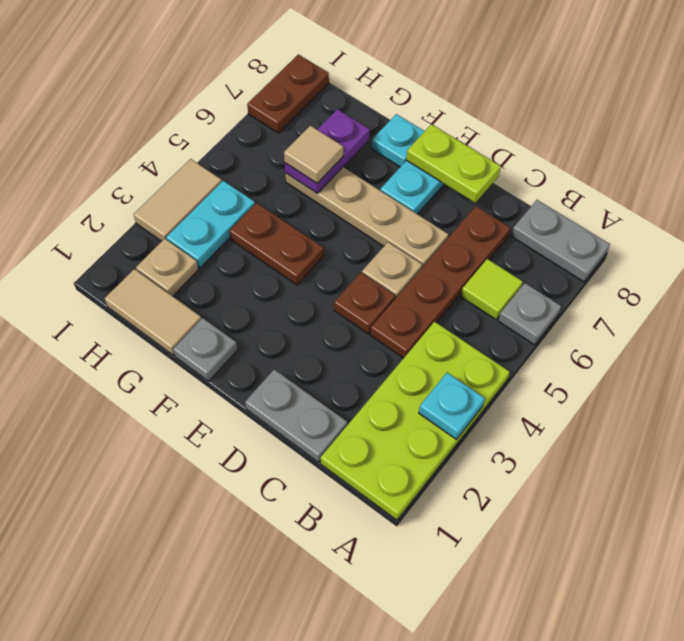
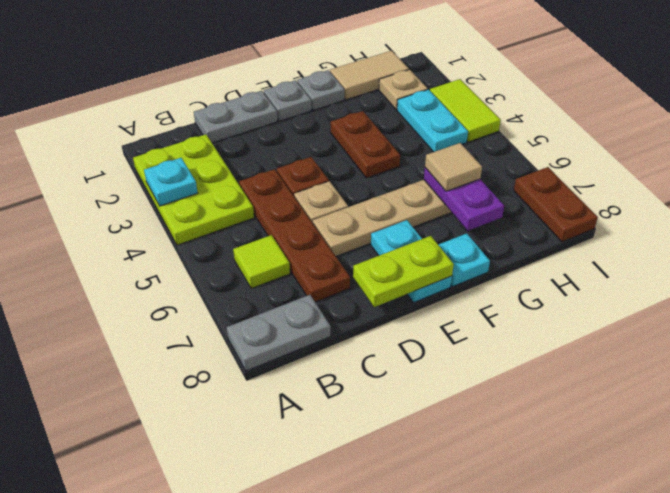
lime plate A1:B4 level 1 -> lime plate A2:B4 level 1
grey plate A6 level 1 -> grey plate E1 level 1
brown plate F4:G4 level 1 -> brown plate F3:F4 level 1
tan tile I3:I4 level 1 -> lime tile I3:I4 level 1

